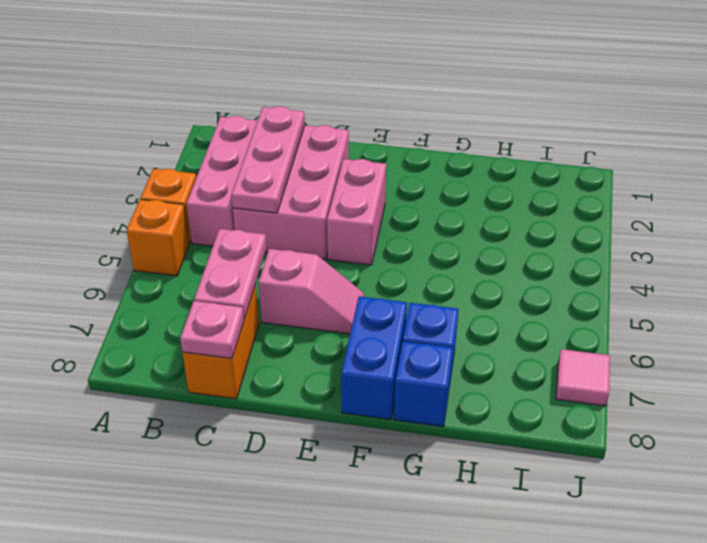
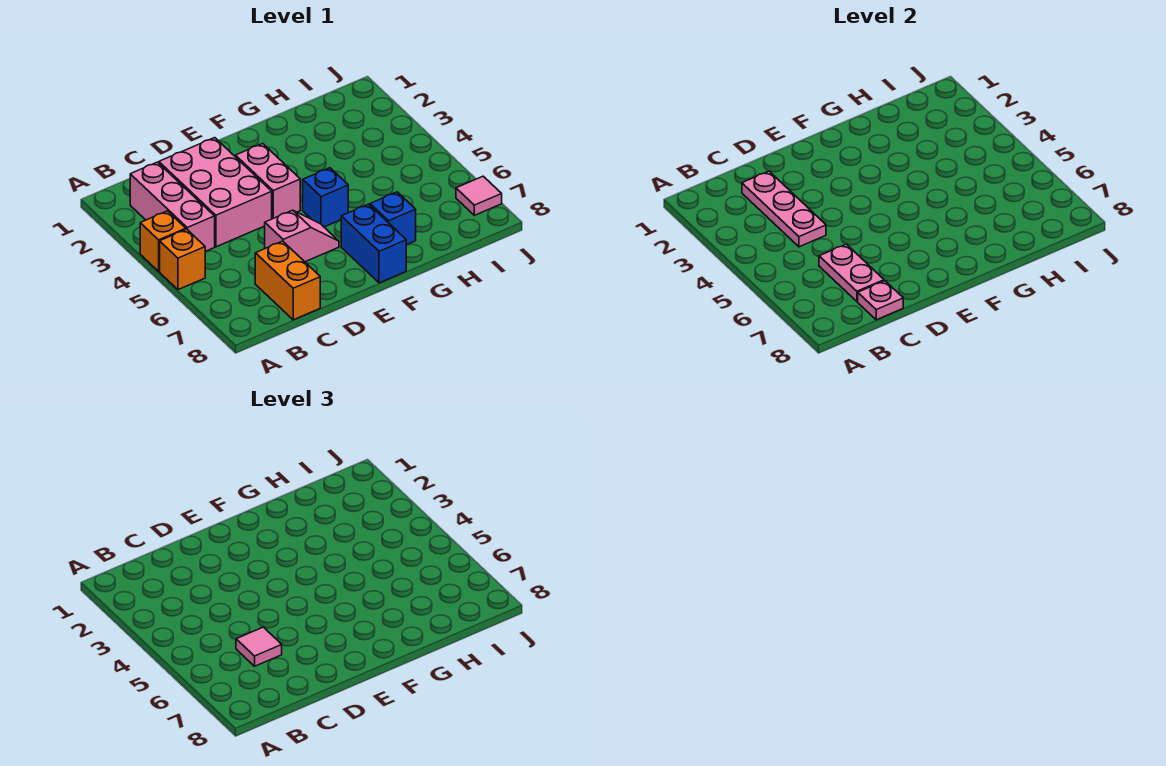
none -> pink tile C6 level 3
blue brick G8 level 1 -> blue brick F5 level 1

